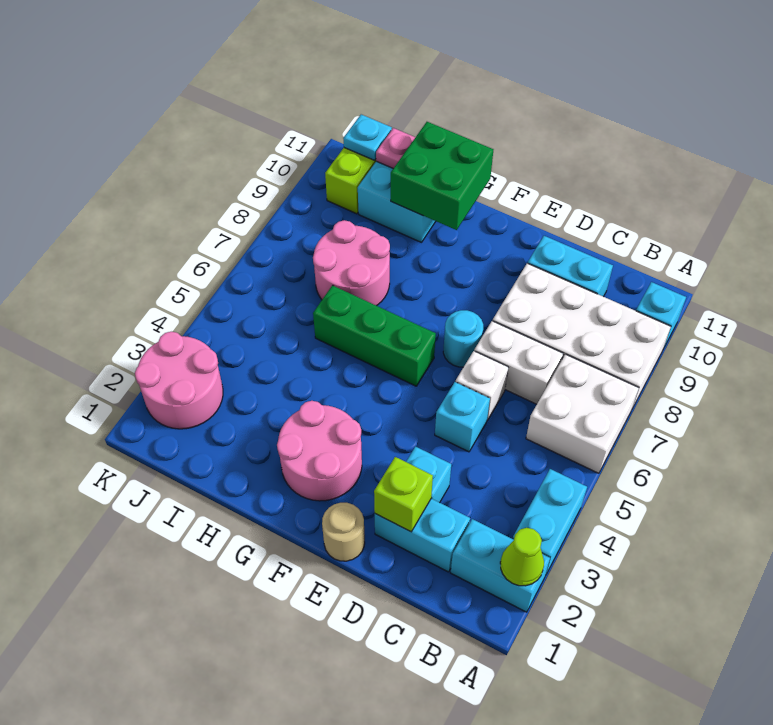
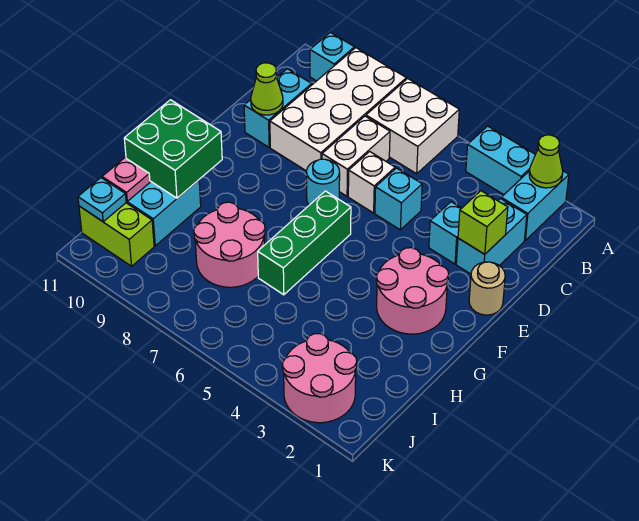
none -> lime cone D10 level 2

